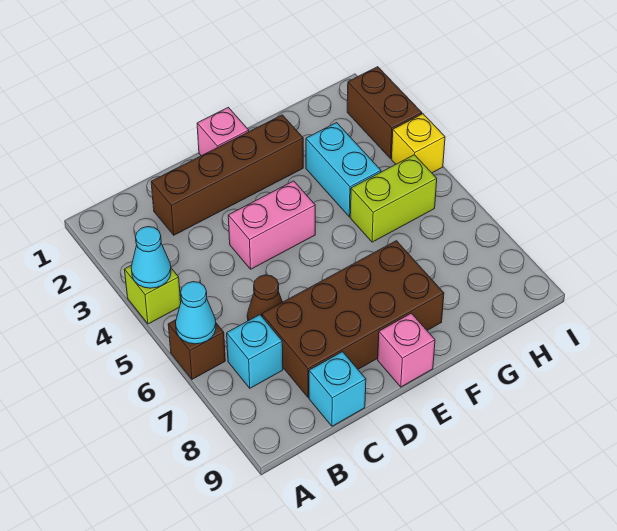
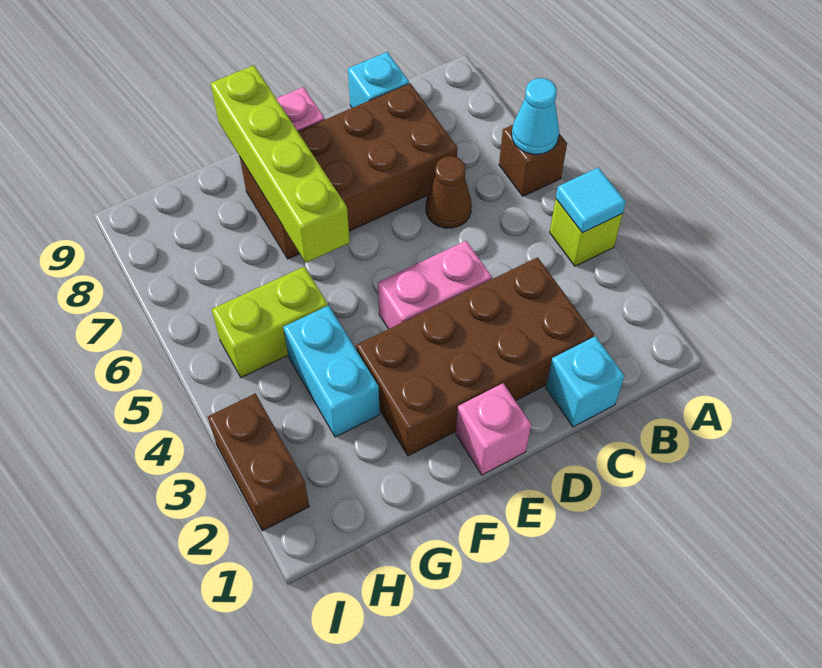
cyan cone A4 level 2 -> cyan tile A4 level 2
cyan brick B7 level 1 -> cyan brick C1 level 1
brown brick C2:F2 level 1 -> brown brick C2:F3 level 1
none -> lime brick F6:F9 level 2
yellow brick I4 level 1 -> none

